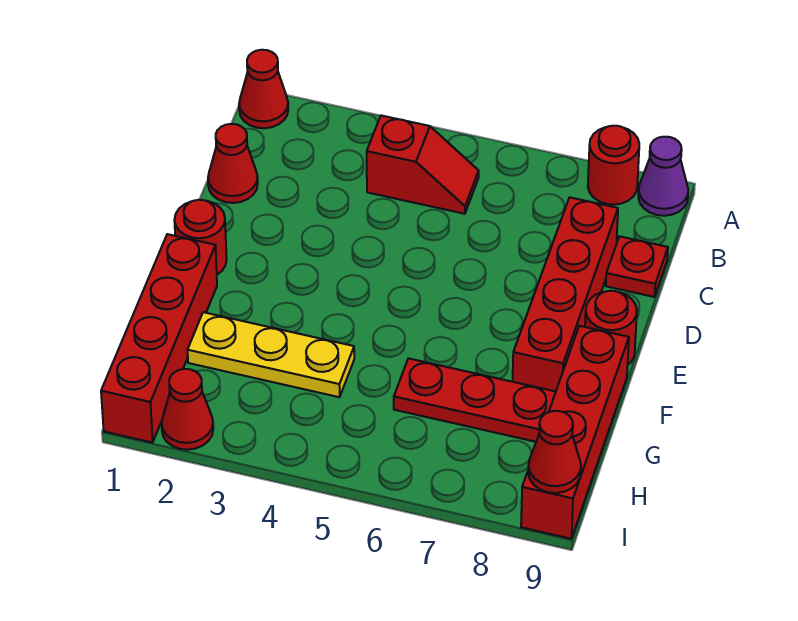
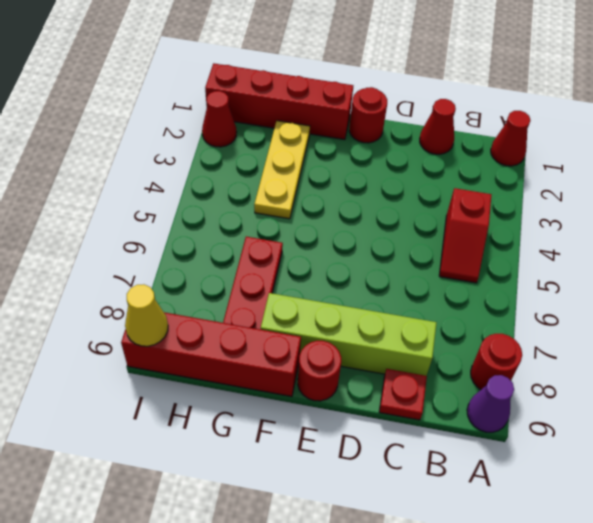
red brick C8:F8 level 1 -> lime brick C8:F8 level 1
red cone I9 level 2 -> yellow cone I9 level 2

